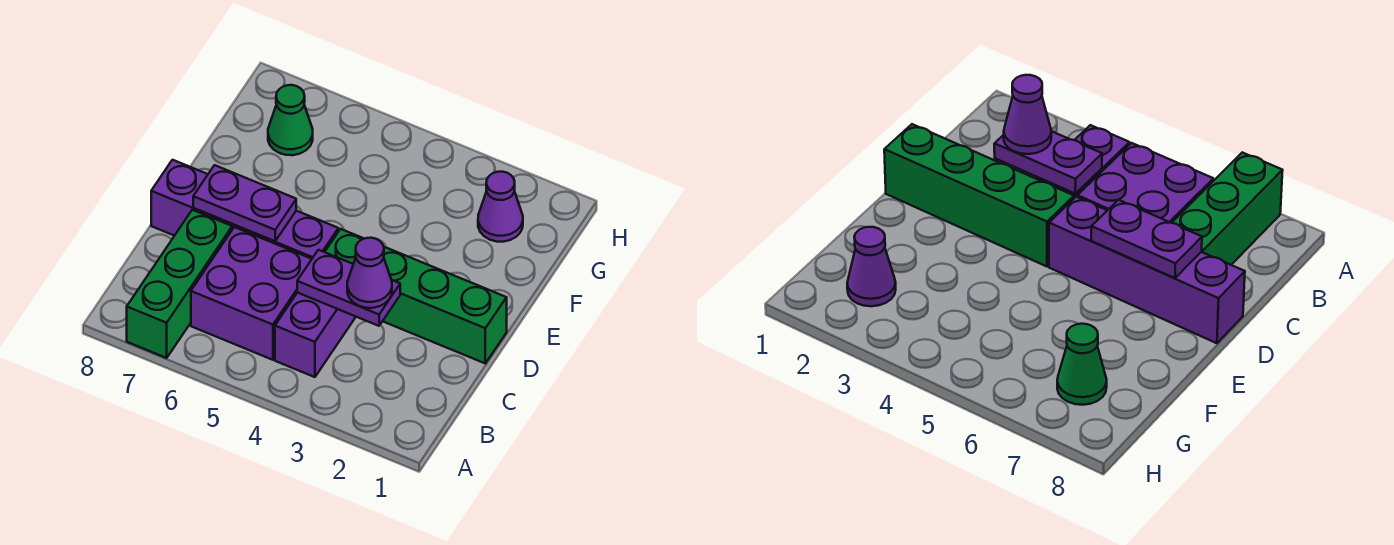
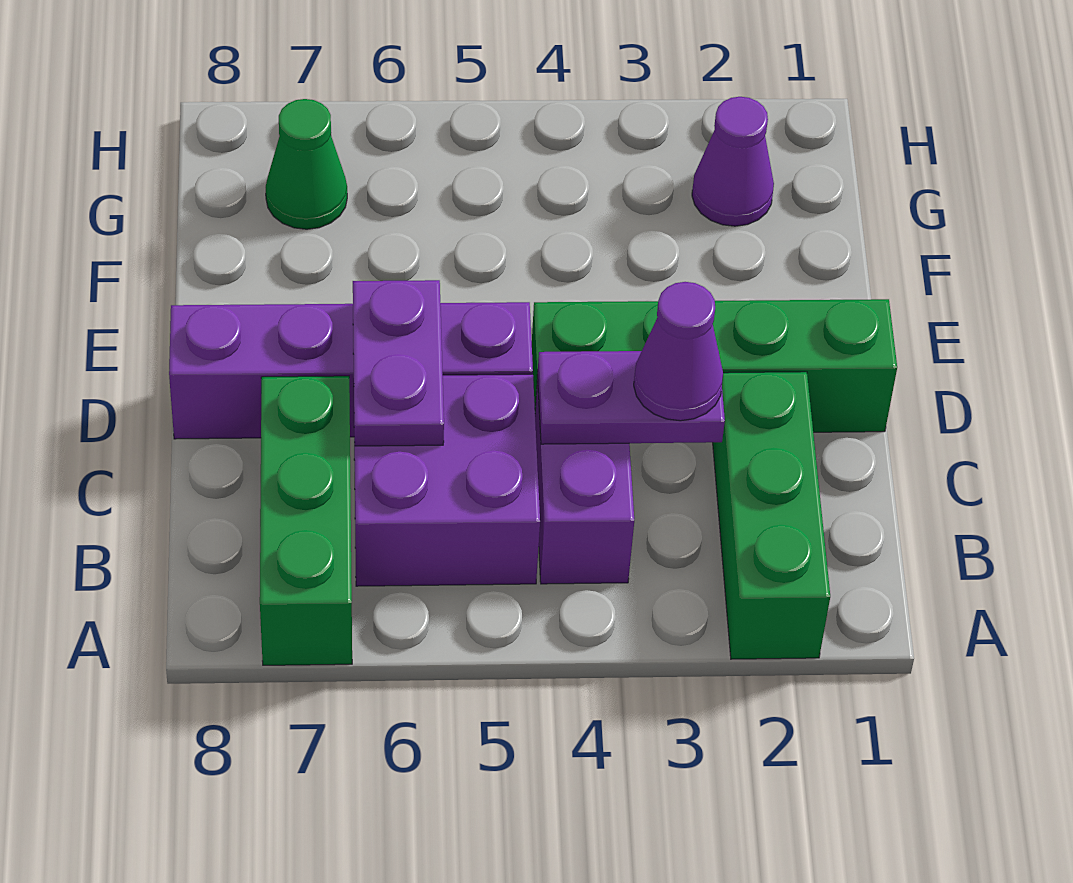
none -> green brick A2:C2 level 1
purple plate D6:D7 level 2 -> purple plate C6:D6 level 2

